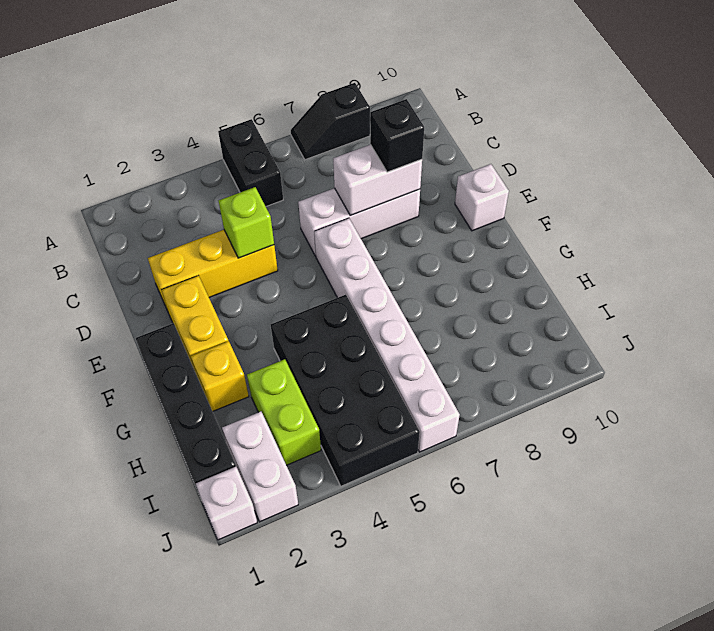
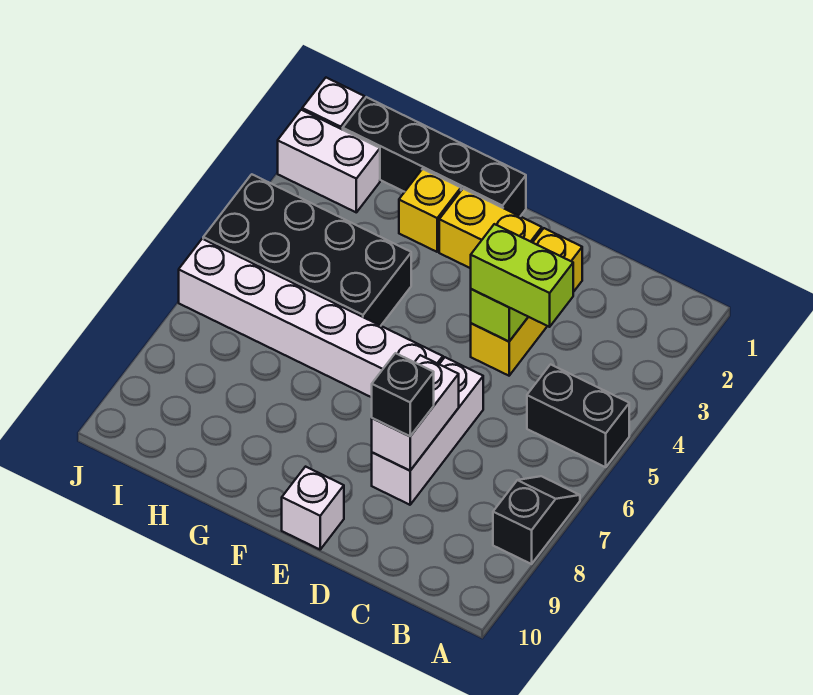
lime brick H3:I3 level 1 -> lime brick C4:D4 level 3

